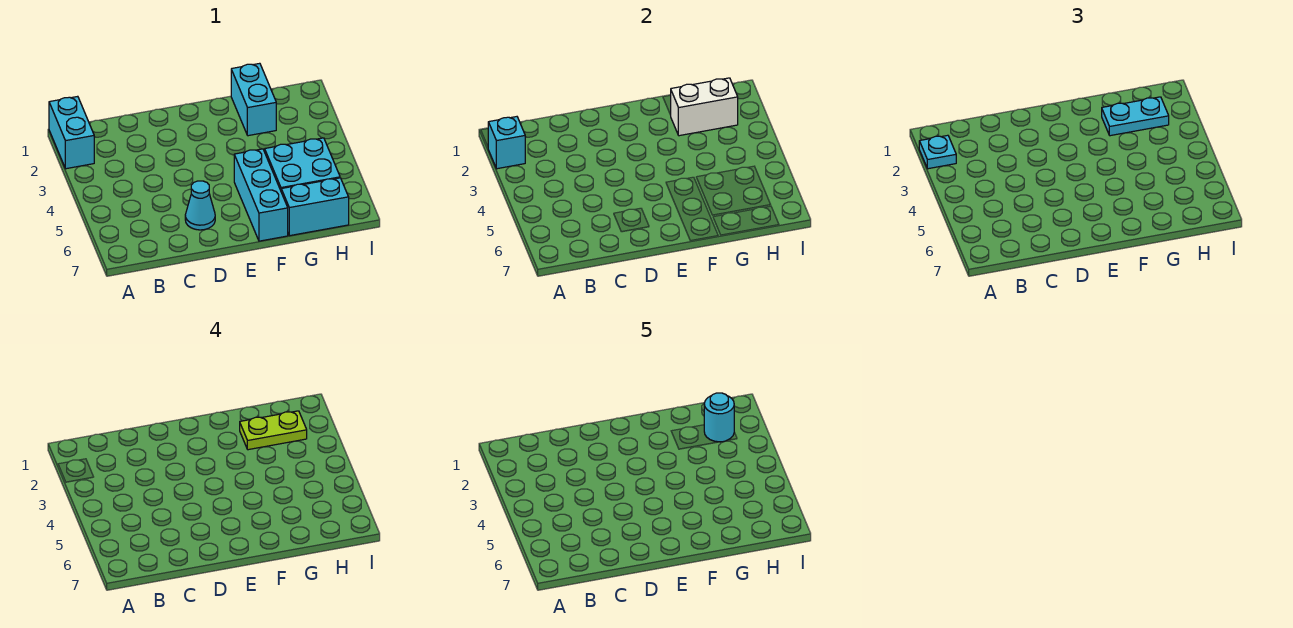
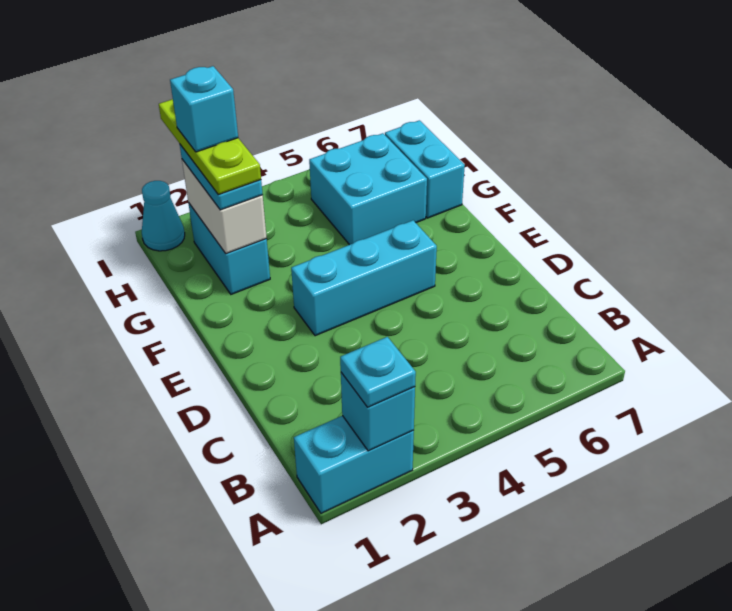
cyan cone D6 level 1 -> cyan cone I1 level 1
cyan brick F5:F7 level 1 -> cyan brick E3:E5 level 1
cyan brick G1:G2 level 1 -> cyan brick G2:H2 level 1
lime plate G2:H2 level 4 -> lime plate G2:I2 level 4
cyan round brick H2 level 5 -> cyan brick H2 level 5

